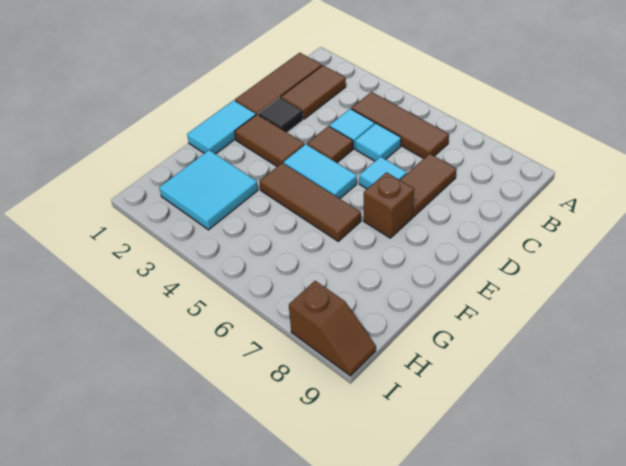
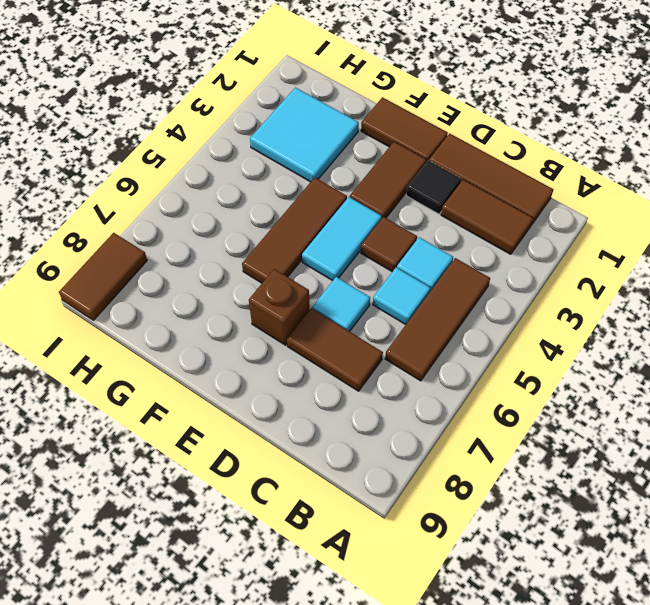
cyan tile E1:F1 level 1 -> brown tile E1:F1 level 1
brown slope I8:I9 level 1 top 8 -> brown tile I8:I9 level 1

